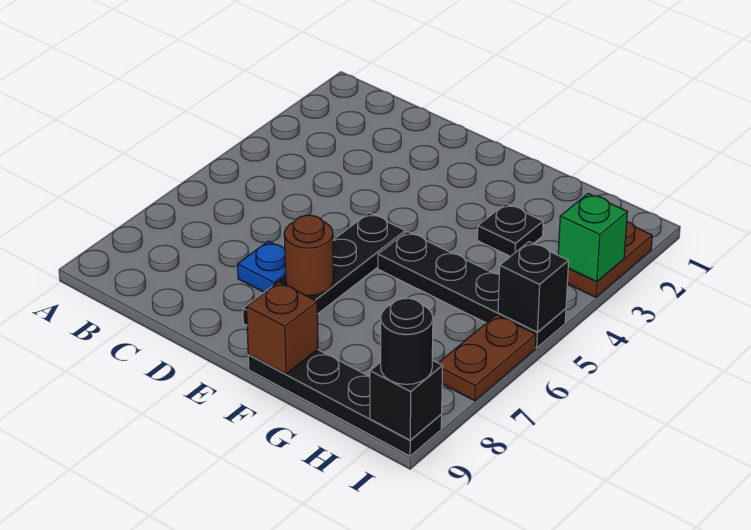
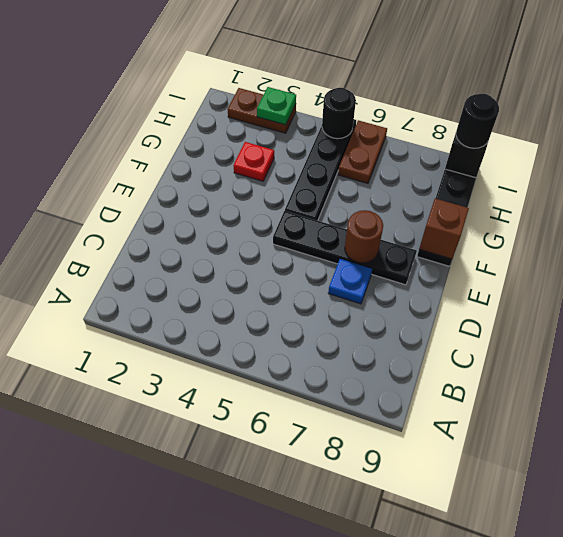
black plate G3 level 1 -> red plate G3 level 1
green brick I3 level 2 -> green plate I3 level 2
black brick I5 level 2 -> black round brick I5 level 2
brown plate I6:I7 level 1 -> brown plate H6:I6 level 1

